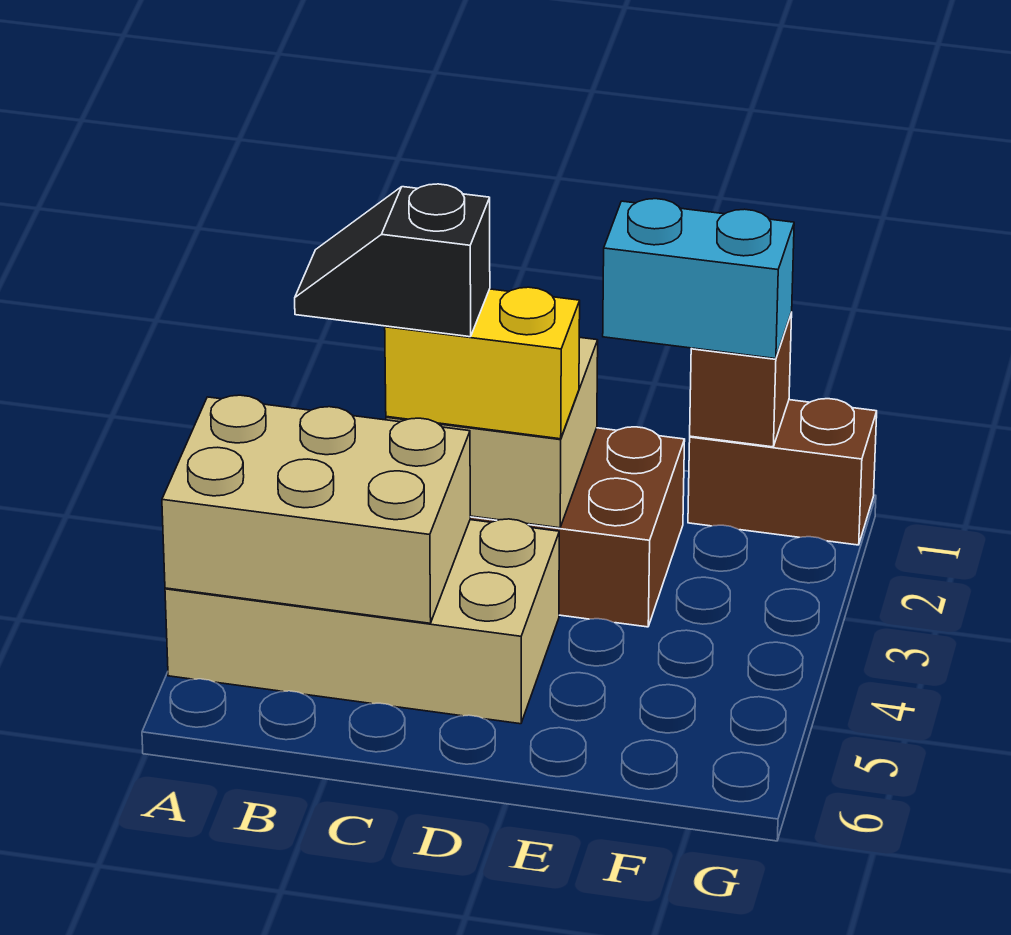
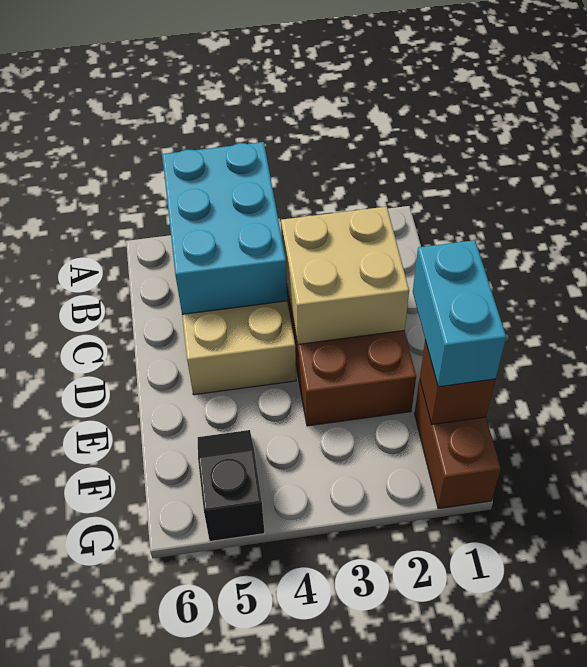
tan brick A4:C5 level 2 -> cyan brick A4:C5 level 2
black slope B3:C3 level 4 top C -> black slope F5:G5 level 1 top G
yellow brick C3:D3 level 3 -> none

